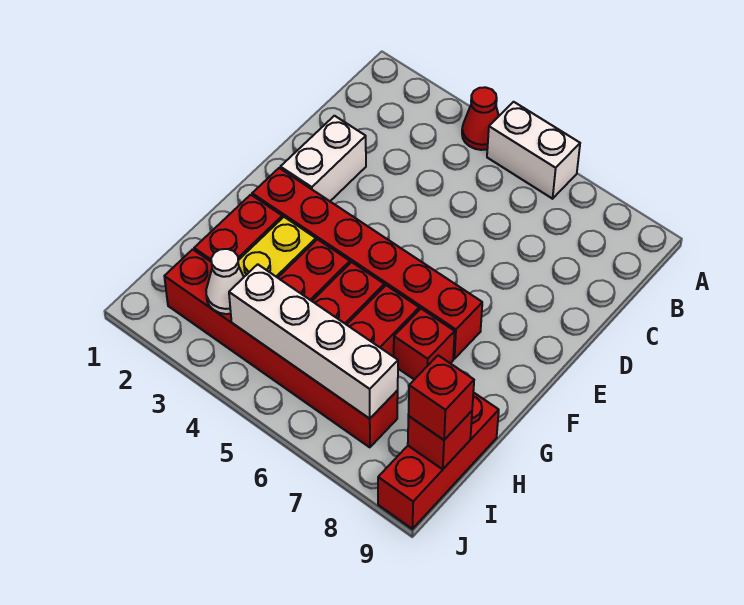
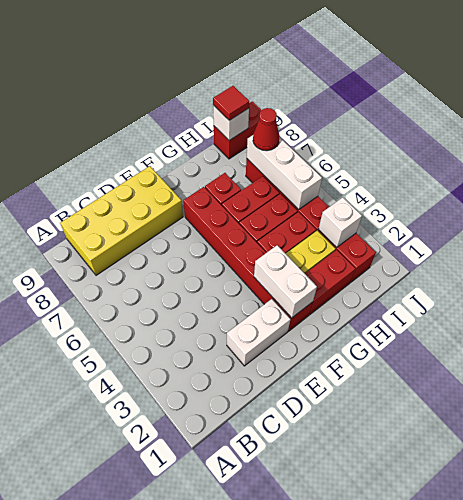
red cone A4 level 1 -> red cone I7 level 3
white brick A5:A6 level 1 -> white brick F2:F3 level 2
none -> yellow brick B8:E9 level 1
red brick H9:J9 level 1 -> red brick I9:J9 level 1
white cone I3 level 2 -> white brick I3 level 2
white brick I4:I7 level 2 -> white brick I5:I7 level 2
red brick I9 level 2 -> white brick I9 level 2
red brick I9 level 3 -> red tile I9 level 3

